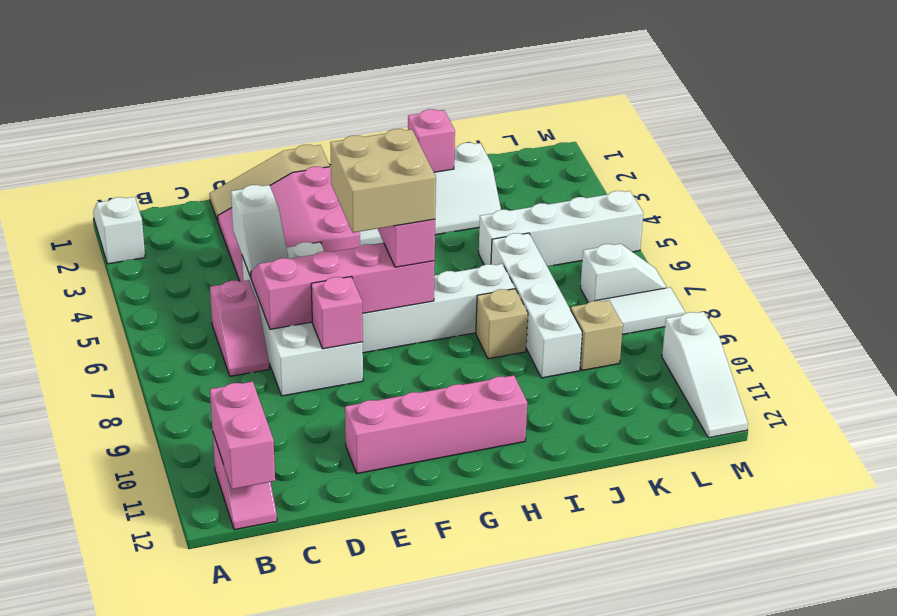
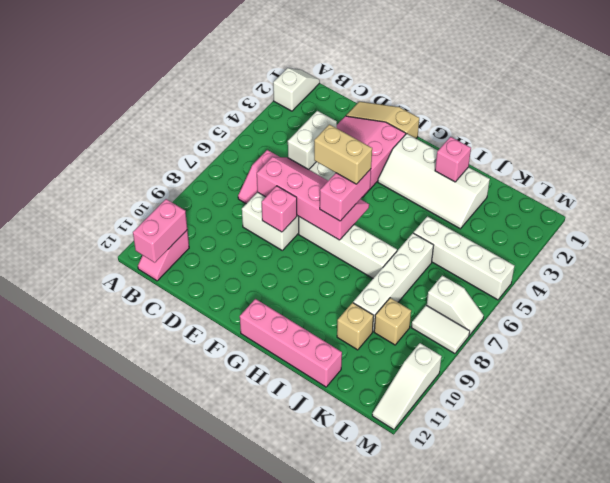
white slope D4:D5 level 2 top 4 -> white brick D4:D5 level 2
pink brick E11:H11 level 1 -> pink brick G12:J12 level 1
tan brick F6:G7 level 4 -> tan brick F6:G6 level 4
tan brick I8 level 1 -> tan brick J10 level 1

